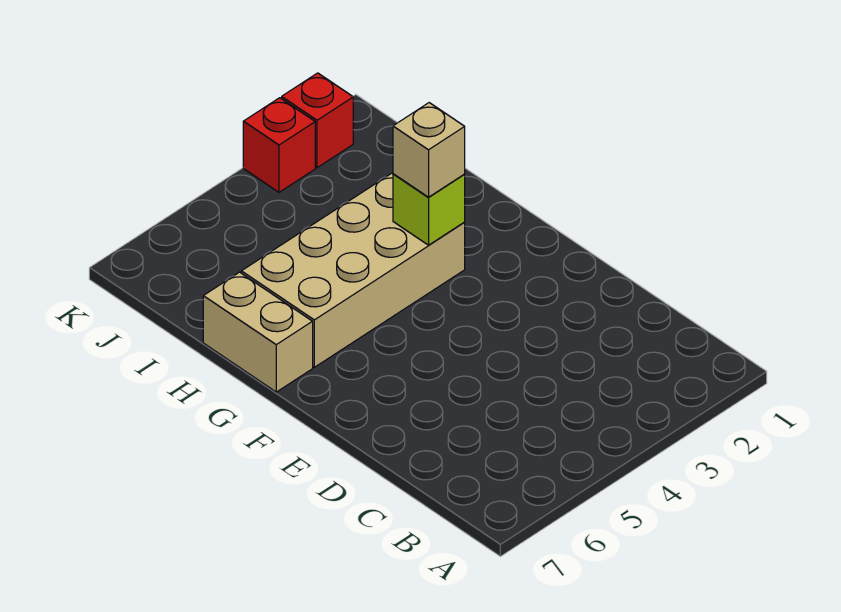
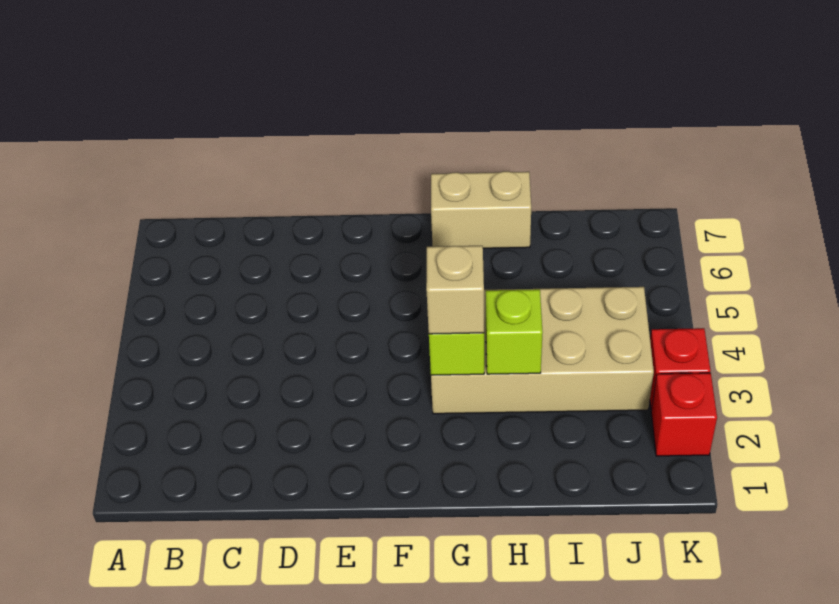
tan brick G3:H6 level 1 -> tan brick G3:J4 level 1
none -> lime brick H3 level 2

